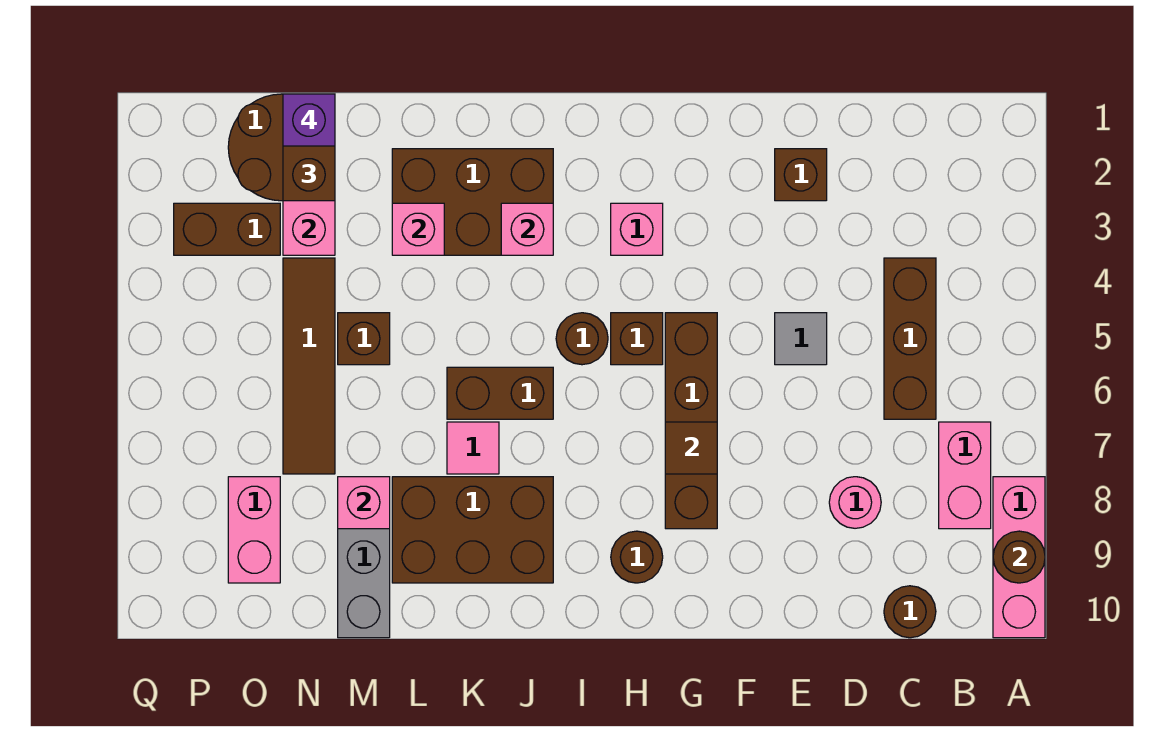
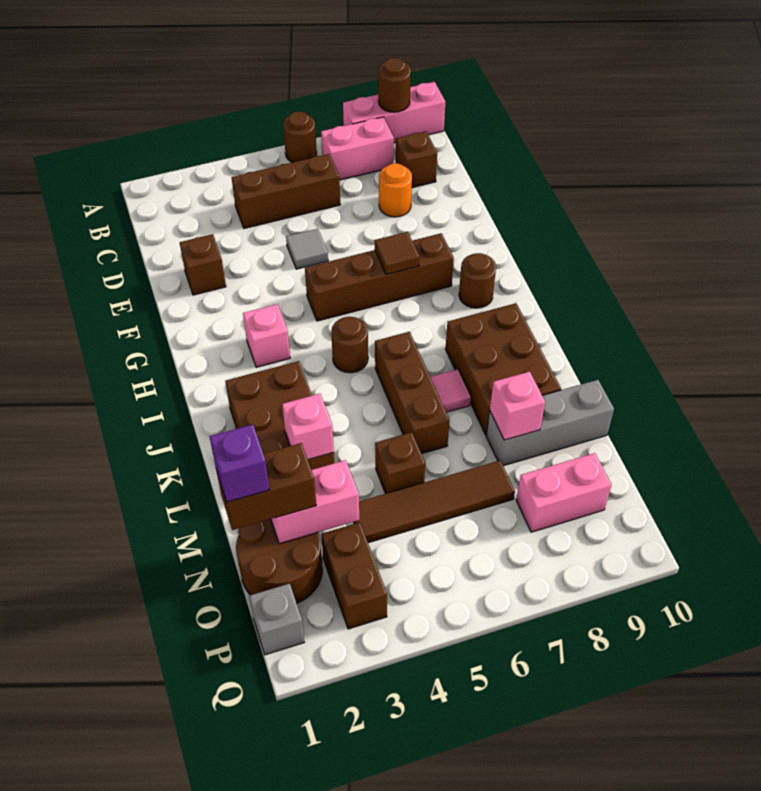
brown round brick C10 level 1 -> brown round brick A6 level 1
pink round brick D8 level 1 -> orange round brick D8 level 1
brown brick H5 level 1 -> brown brick C9 level 1
pink brick J3 level 2 -> none
brown brick J6:K6 level 1 -> brown brick J6:L6 level 1
none -> grey brick P1 level 1

